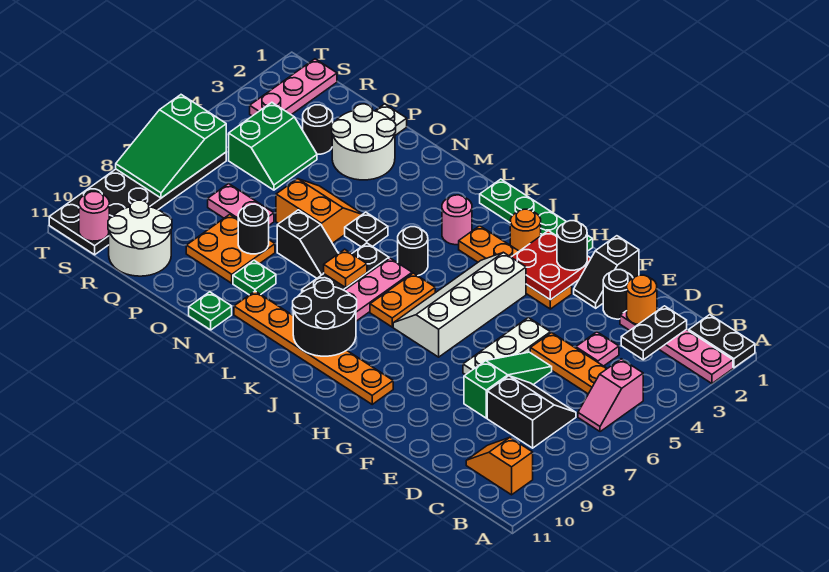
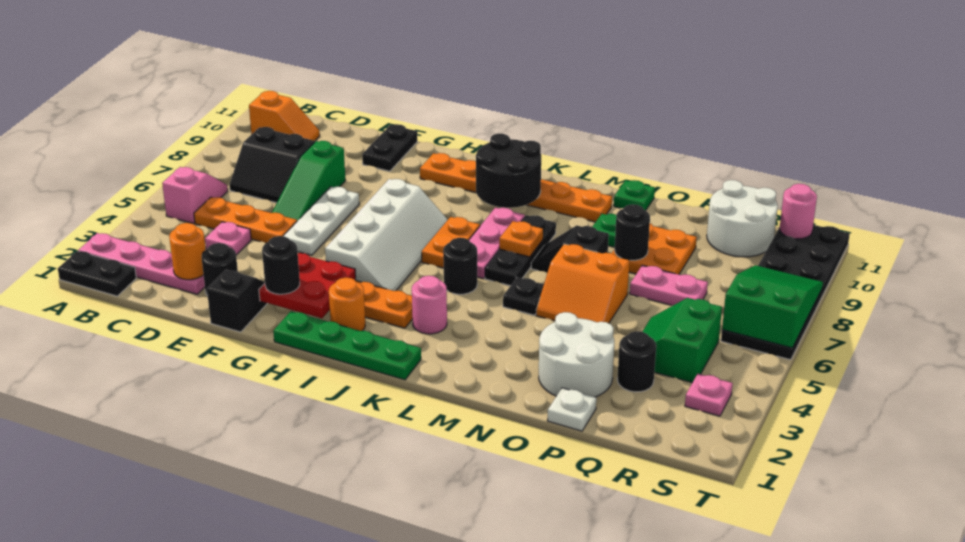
black plate C2:C3 level 2 -> black plate F10:F11 level 1
pink plate S1:S3 level 1 -> pink plate S3 level 1

